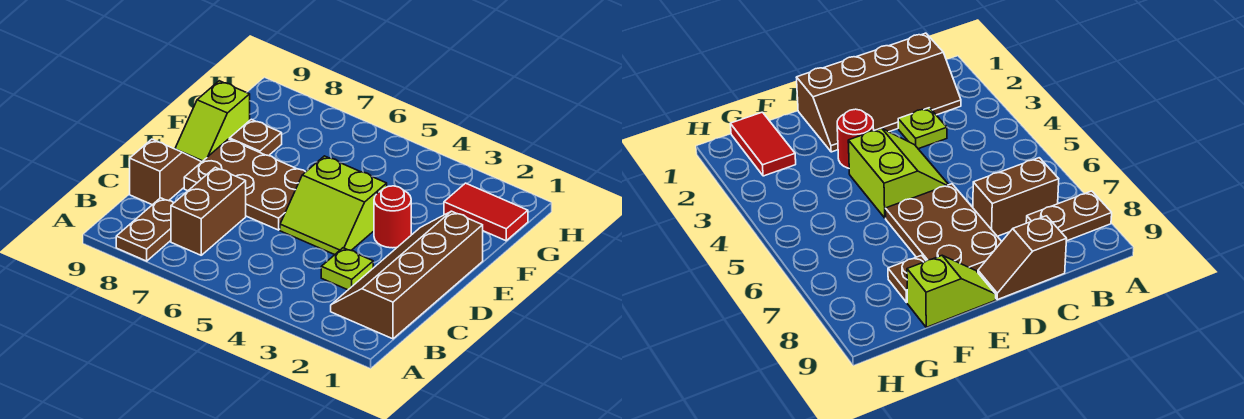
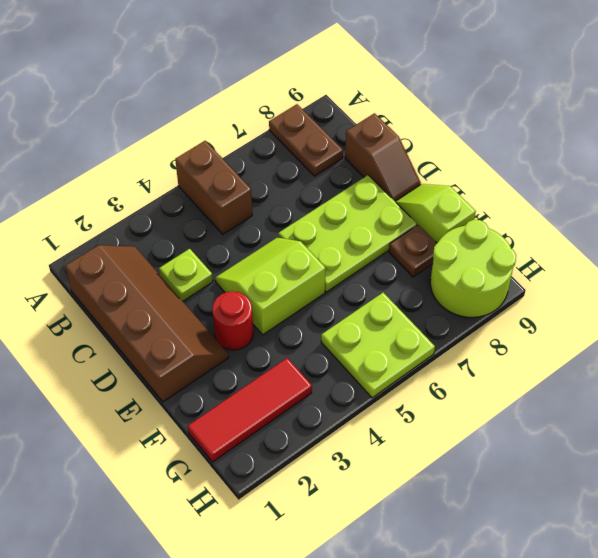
brown brick B7:C7 level 1 -> brown brick A5:B5 level 1
brown plate D6:E8 level 1 -> lime plate D6:E8 level 1
red tile G1:G2 level 1 -> red tile G1:G3 level 1
none -> lime plate G5:H6 level 1
none -> lime round brick G8:H9 level 1

